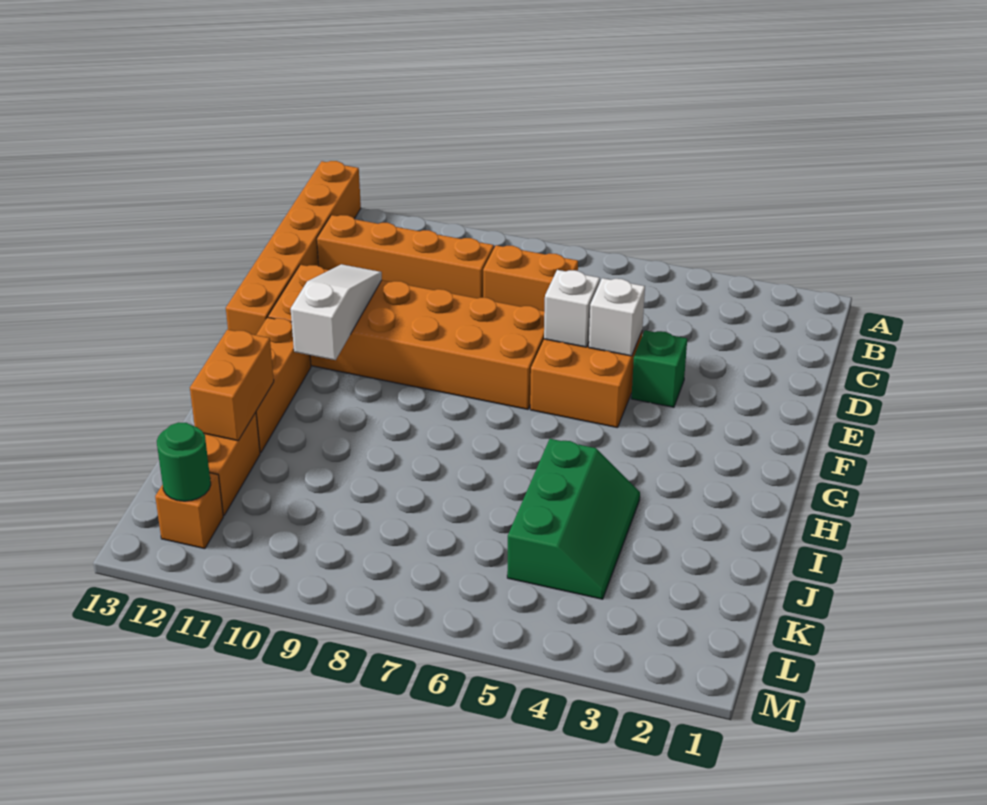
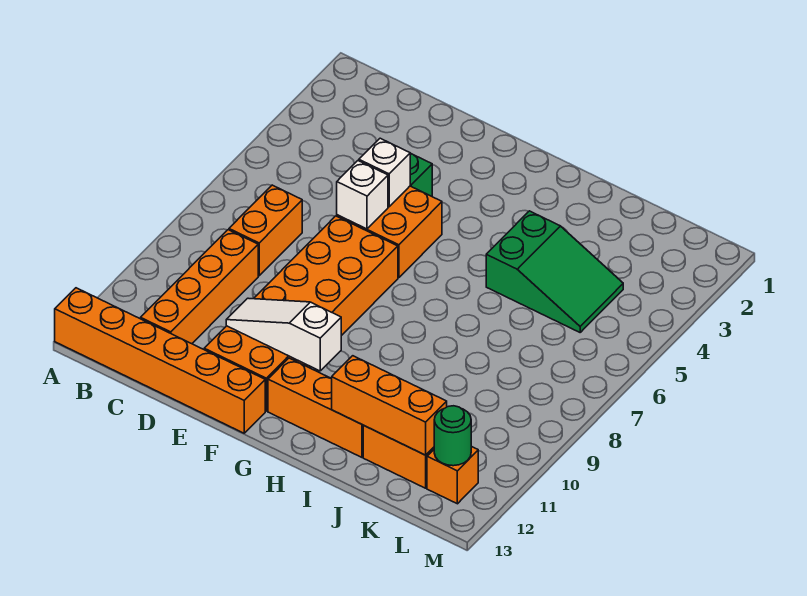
green slope I4:K5 level 1 top 5 -> green slope I4:K5 level 1 top I
orange brick I12:J12 level 2 -> orange brick I12:K12 level 2

